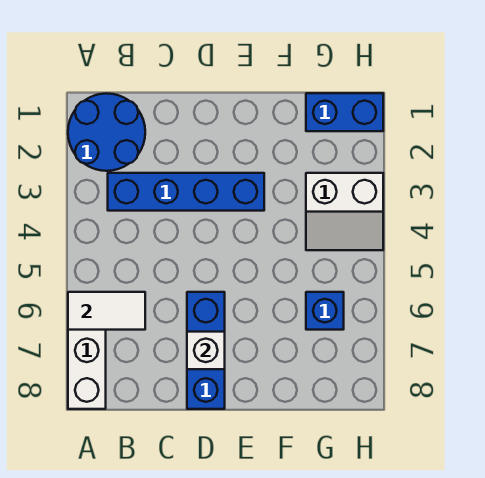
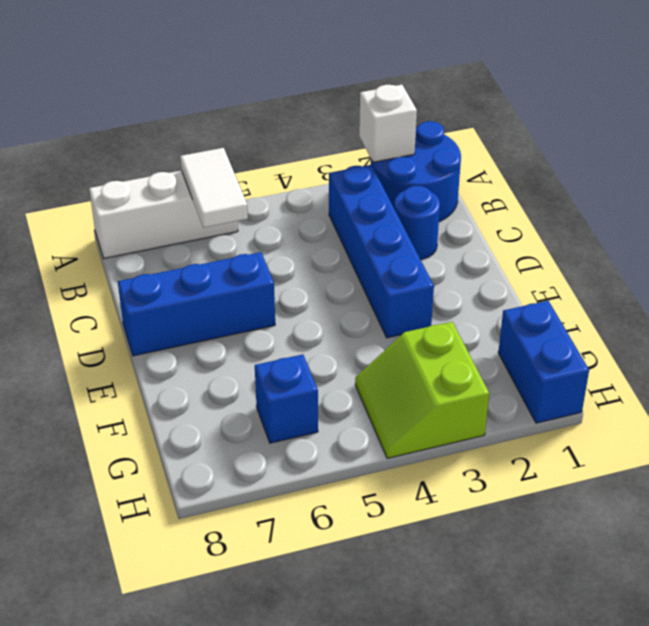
none -> blue round brick C2 level 1
white brick D7 level 2 -> white brick A2 level 2
white slope G3:H4 level 1 top 3 -> lime slope G3:H4 level 1 top 3

